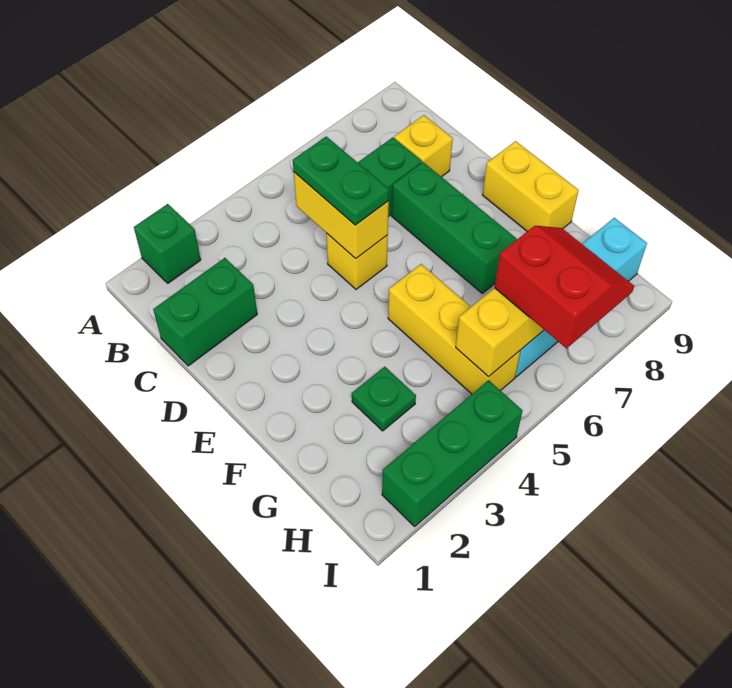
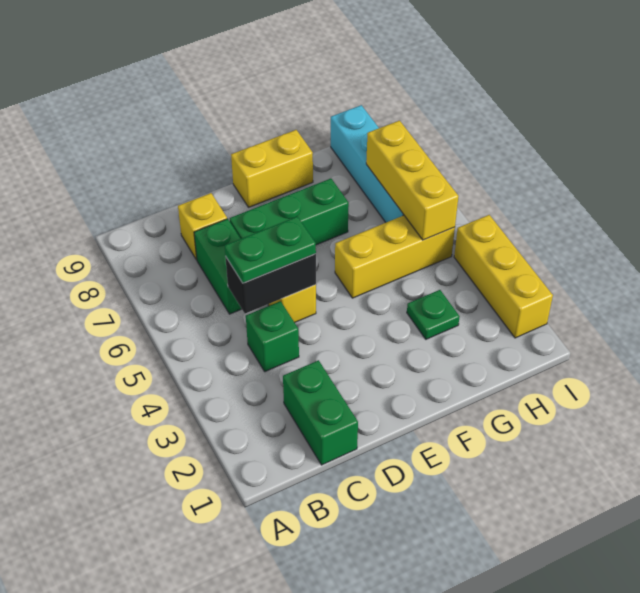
green brick A2 level 1 -> green brick C4 level 1
yellow brick C5:D5 level 2 -> black brick C5:D5 level 2
red slope H6:I7 level 3 top 6 -> none
green brick I2:I4 level 1 -> yellow brick I2:I4 level 1

